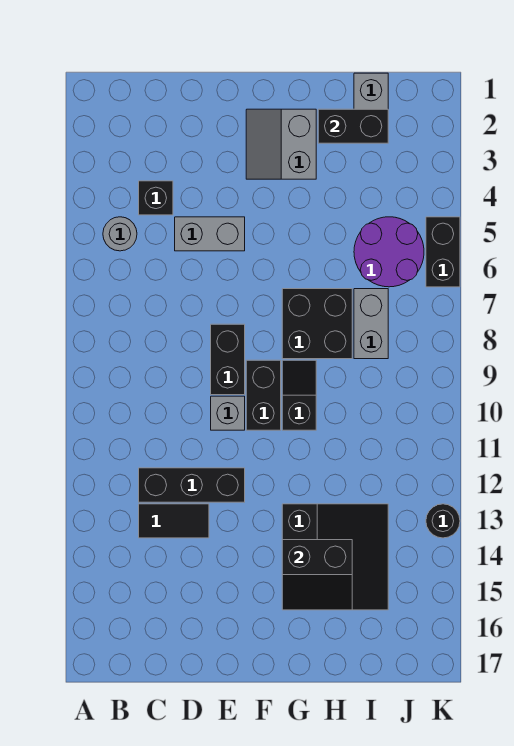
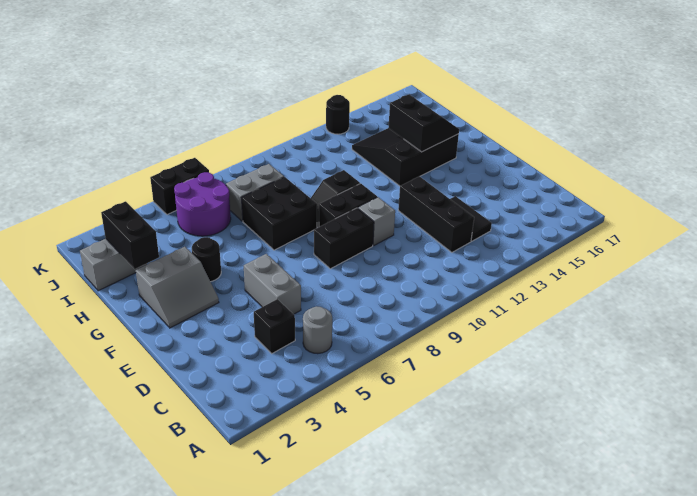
none -> black round brick G4 level 1

